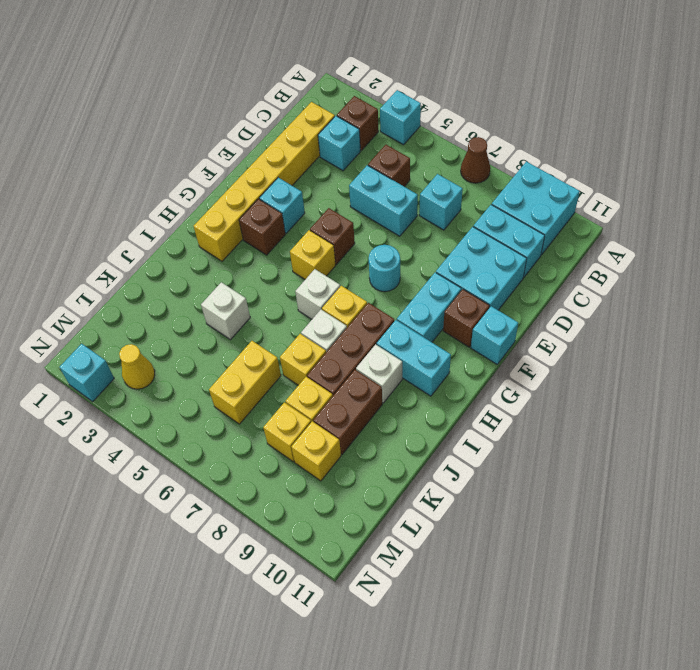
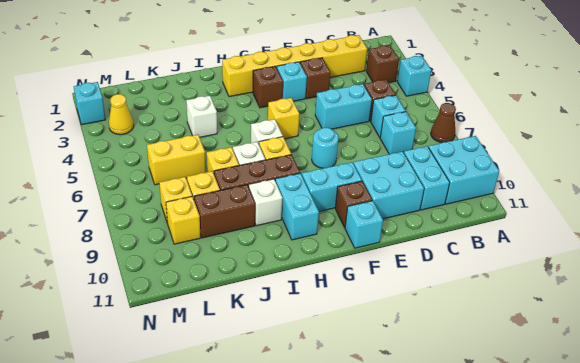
cyan brick C3 level 1 -> cyan brick C6 level 1
cyan brick D5:D6 level 1 -> cyan brick D5:E5 level 1
brown brick F5 level 1 -> brown brick E3 level 1

